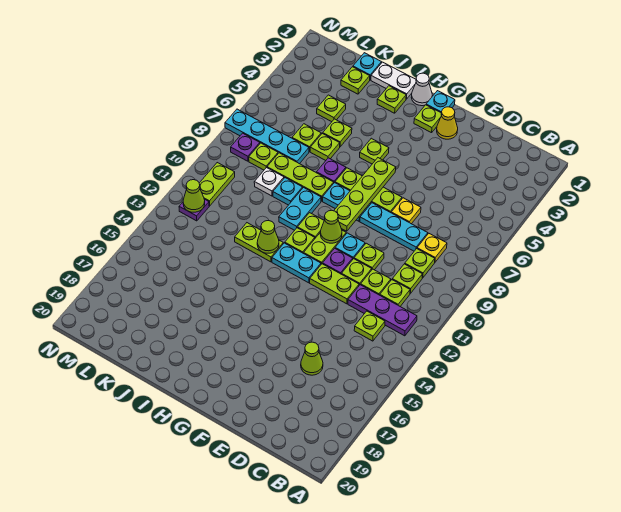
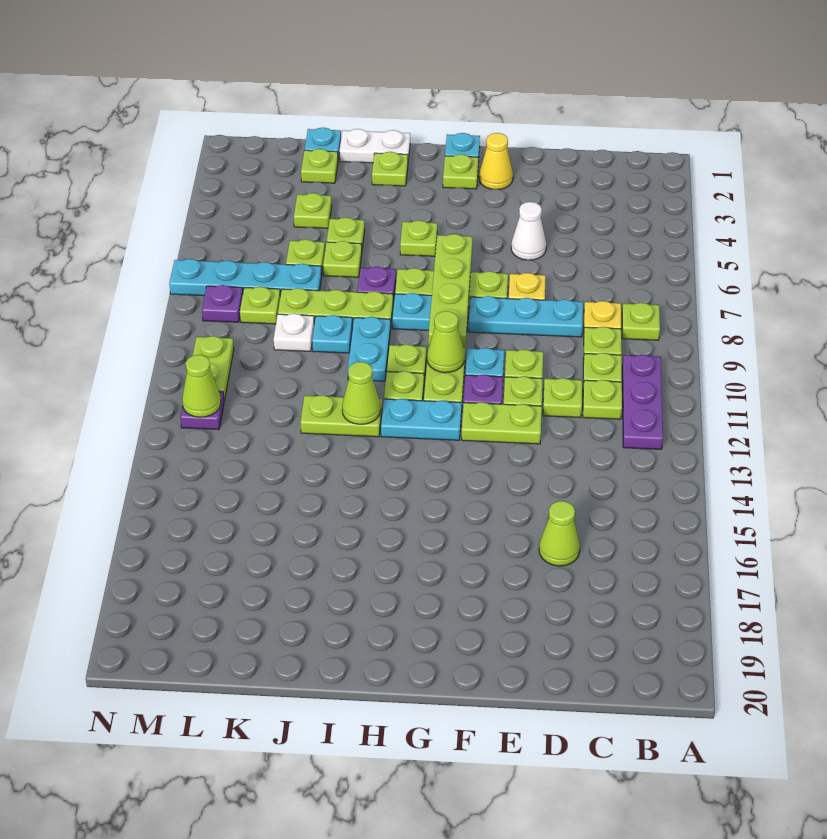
purple plate B12:D12 level 1 -> purple plate B10:B12 level 1
lime plate C13 level 1 -> lime plate B8 level 1
white cone H1 level 1 -> white cone E5 level 1

